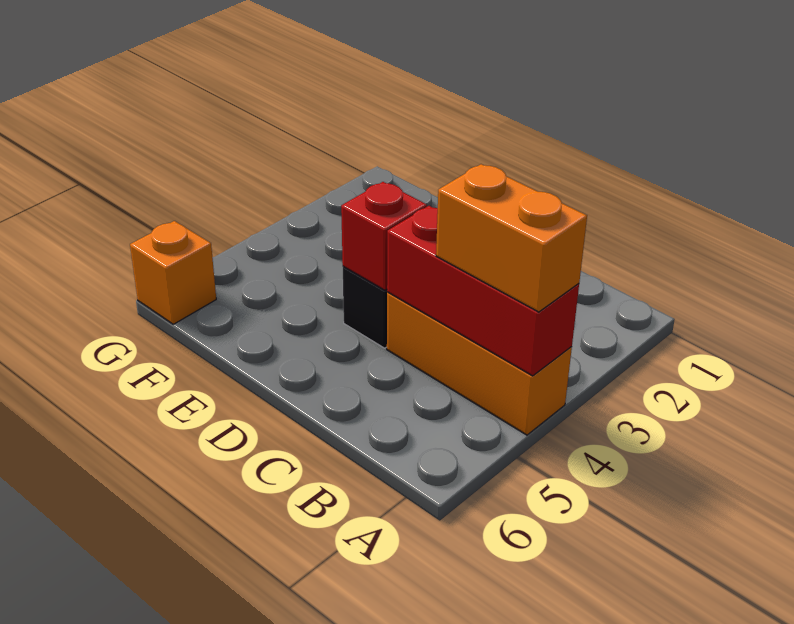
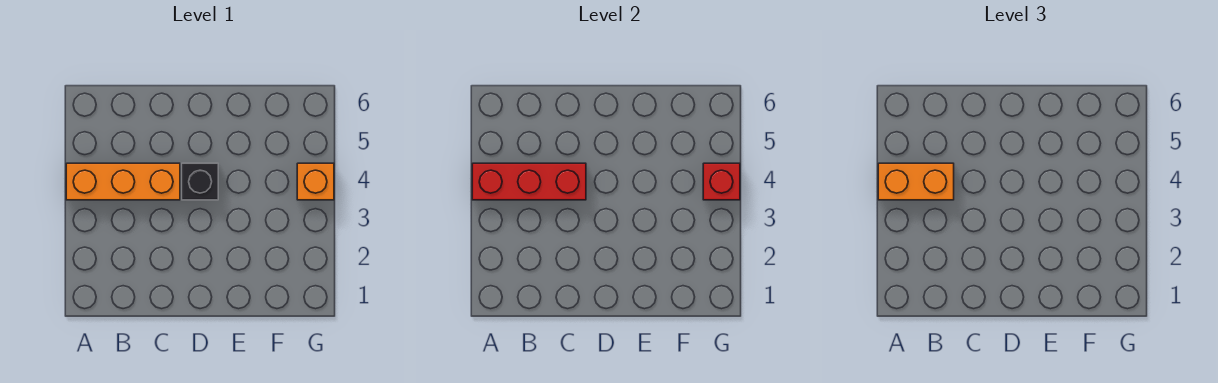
red brick D4 level 2 -> red brick G4 level 2
orange brick G6 level 1 -> orange brick G4 level 1

